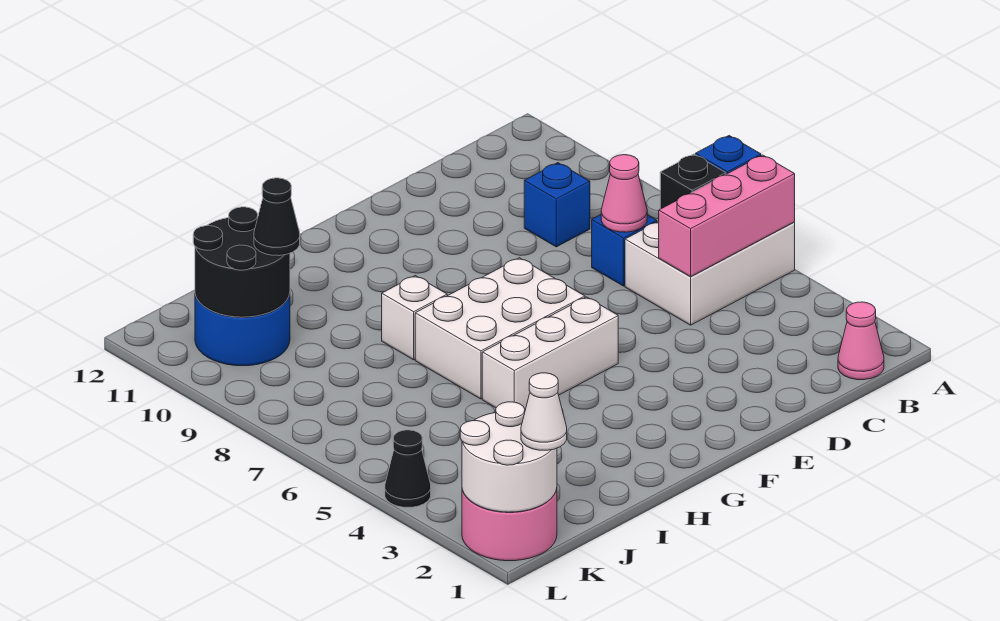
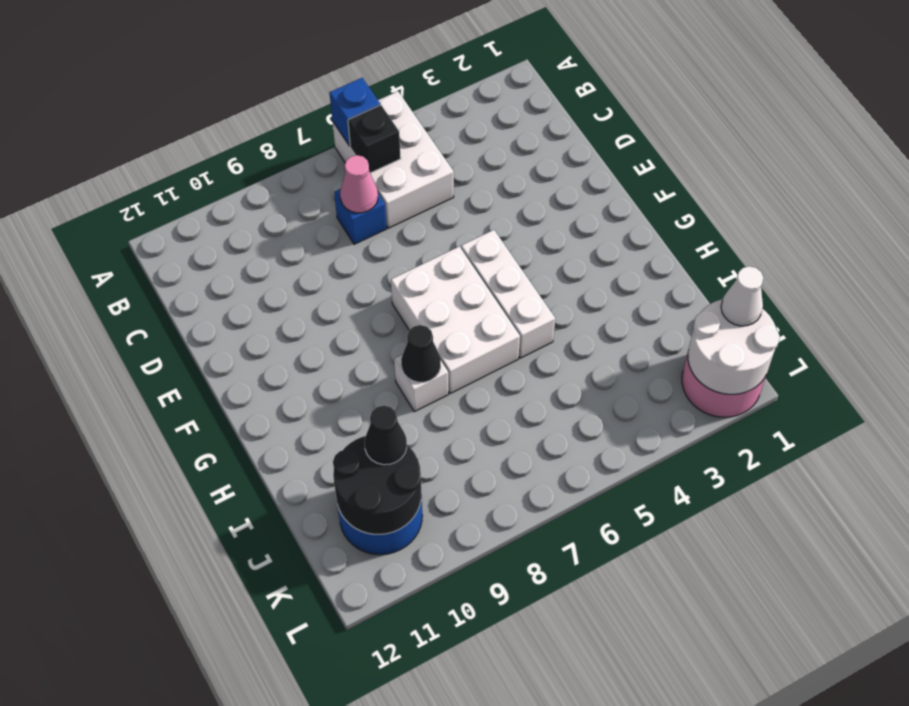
pink brick A5:C5 level 2 -> none
pink cone B1 level 1 -> none
blue brick C9 level 1 -> none
black cone L4 level 1 -> black cone H8 level 2

